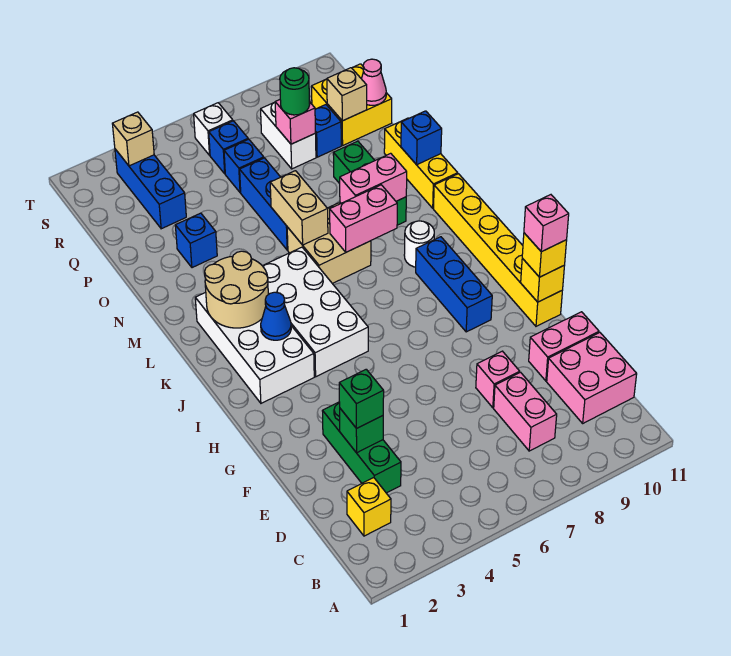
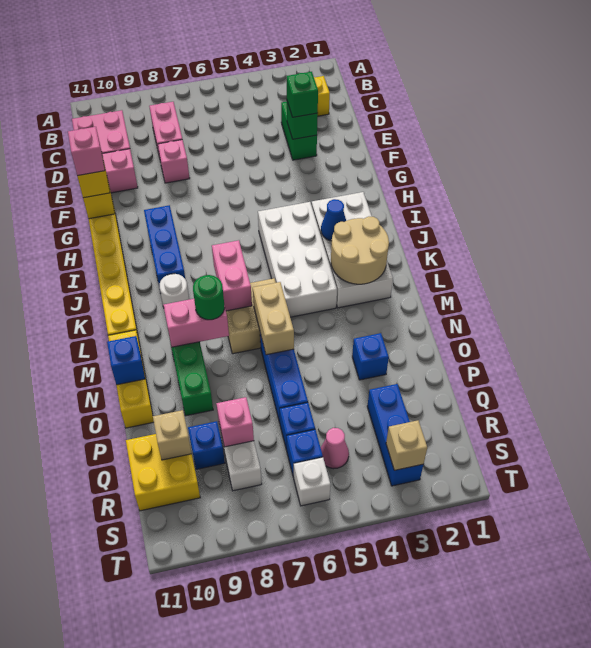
green brick D3:F3 level 1 -> green brick D3:E3 level 1
pink brick L7:L8 level 2 -> pink brick K7:L7 level 2
green round brick Q8 level 3 -> green round brick M8 level 3
pink cone Q11 level 2 -> pink cone R5 level 1

